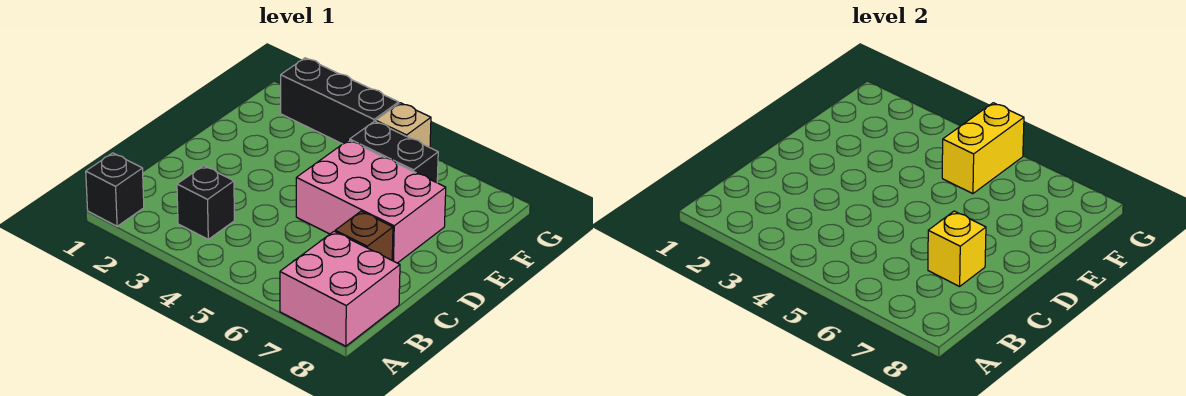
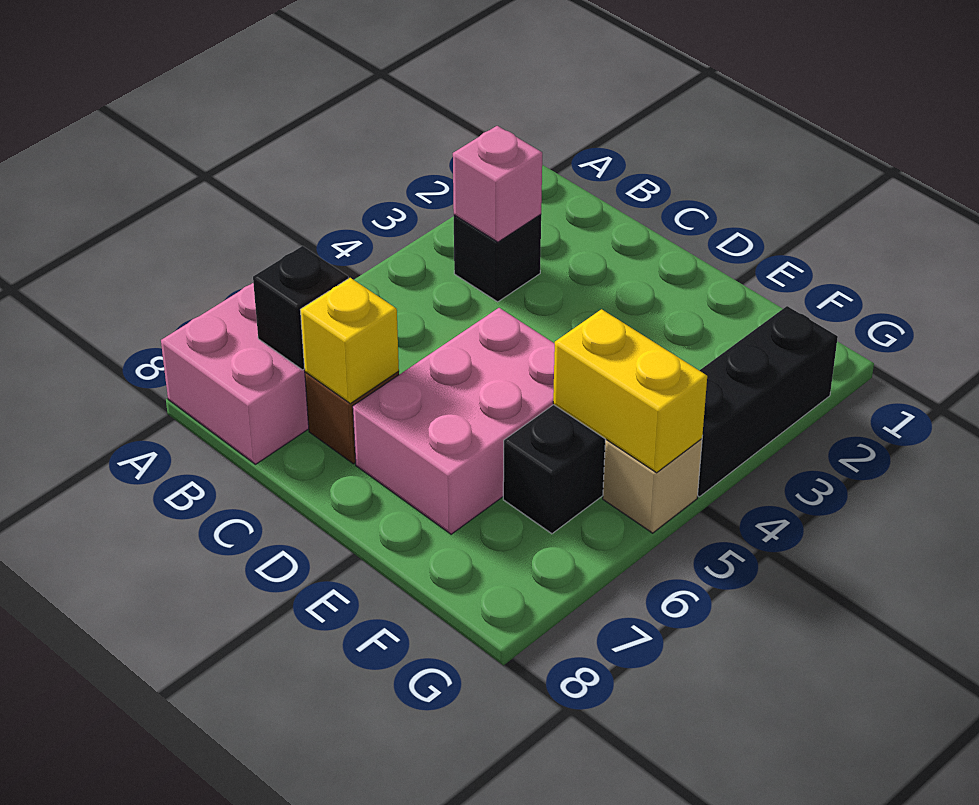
black brick A1 level 1 -> black brick B7 level 2
none -> pink brick B3 level 2

